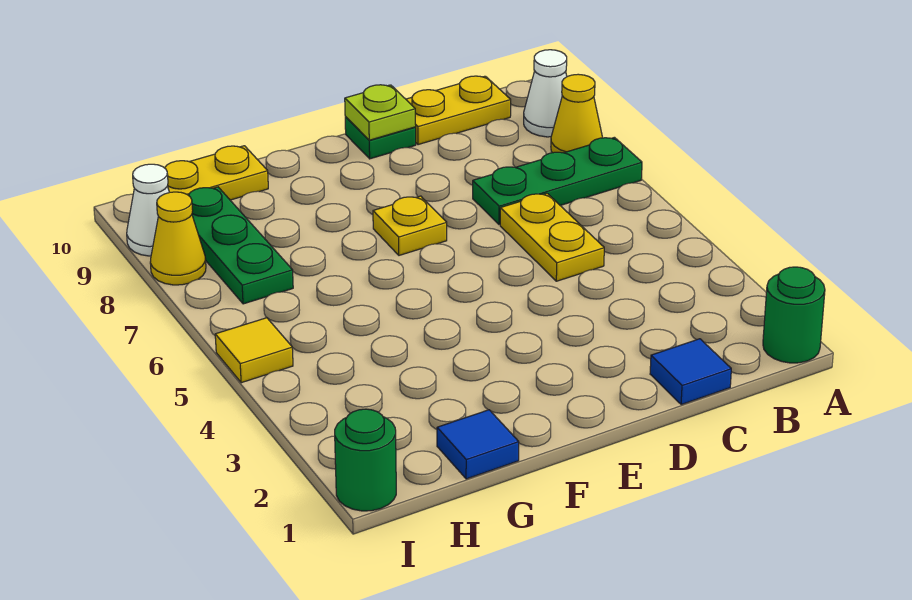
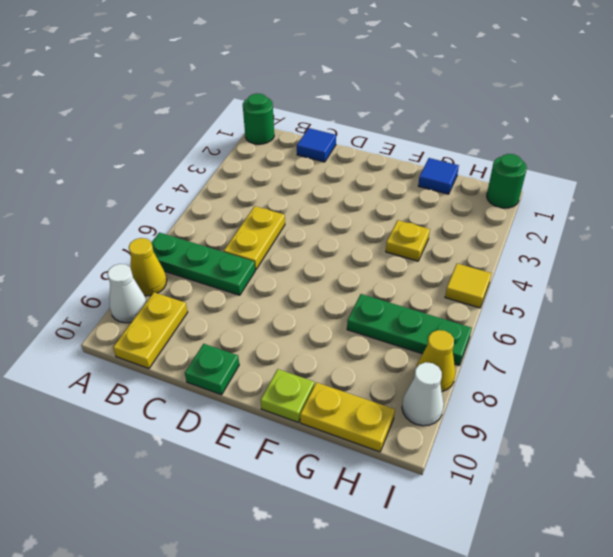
yellow plate B10:C10 level 1 -> yellow plate B9:B10 level 1
lime plate D10 level 2 -> lime plate F10 level 1
yellow plate E7 level 1 -> yellow plate G4 level 1
green plate H7:H9 level 1 -> green plate G7:I7 level 1

